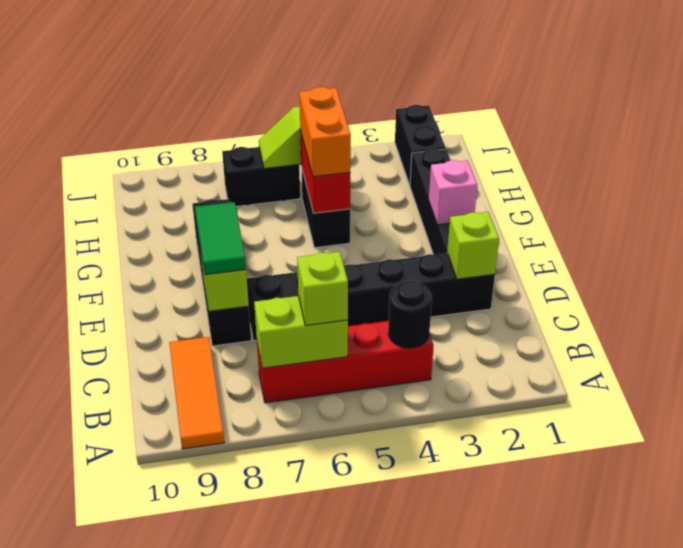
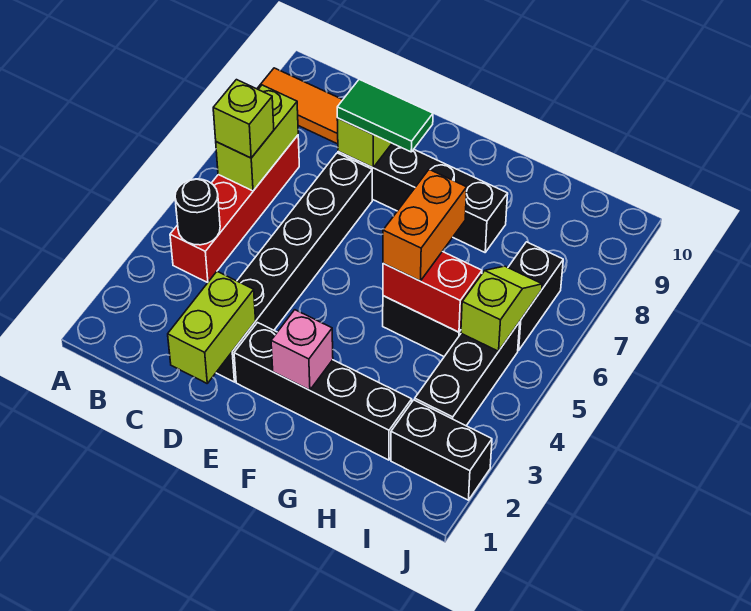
lime brick D2 level 2 -> lime brick D1:D2 level 2
orange brick G5:H5 level 3 -> orange brick G5:G6 level 3
none -> black brick I3:I5 level 1

